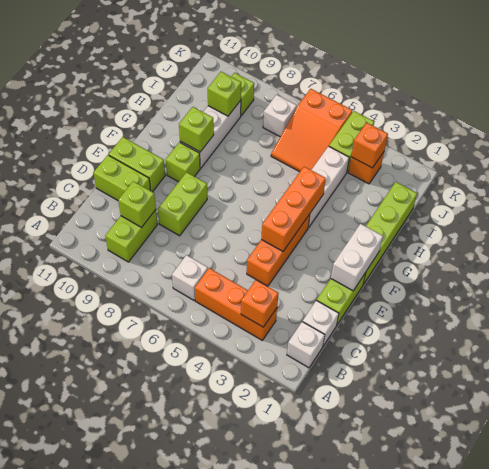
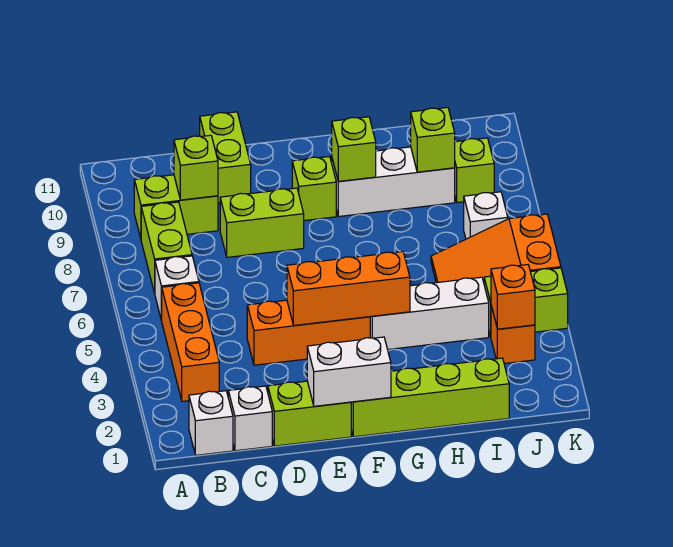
orange brick B3 level 2 -> none
lime brick E10:E11 level 1 -> lime brick B7:B8 level 1

